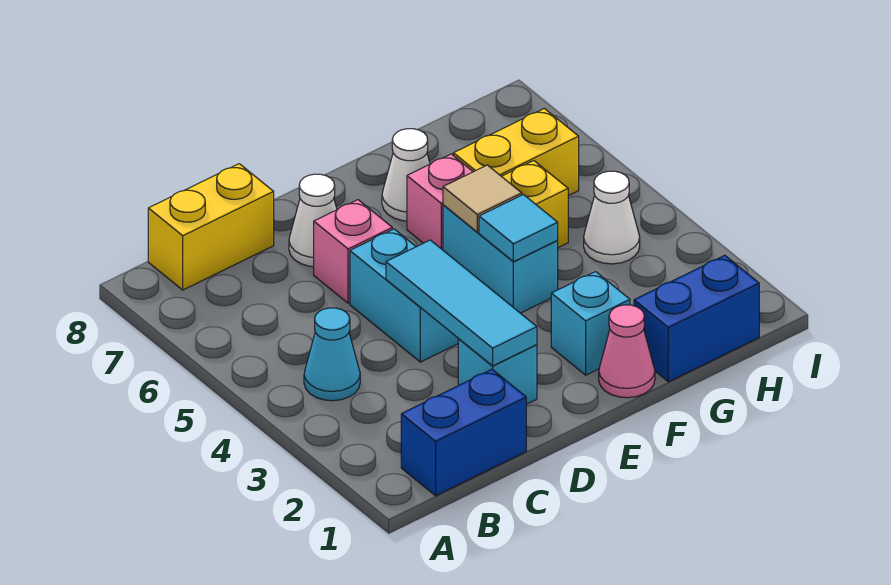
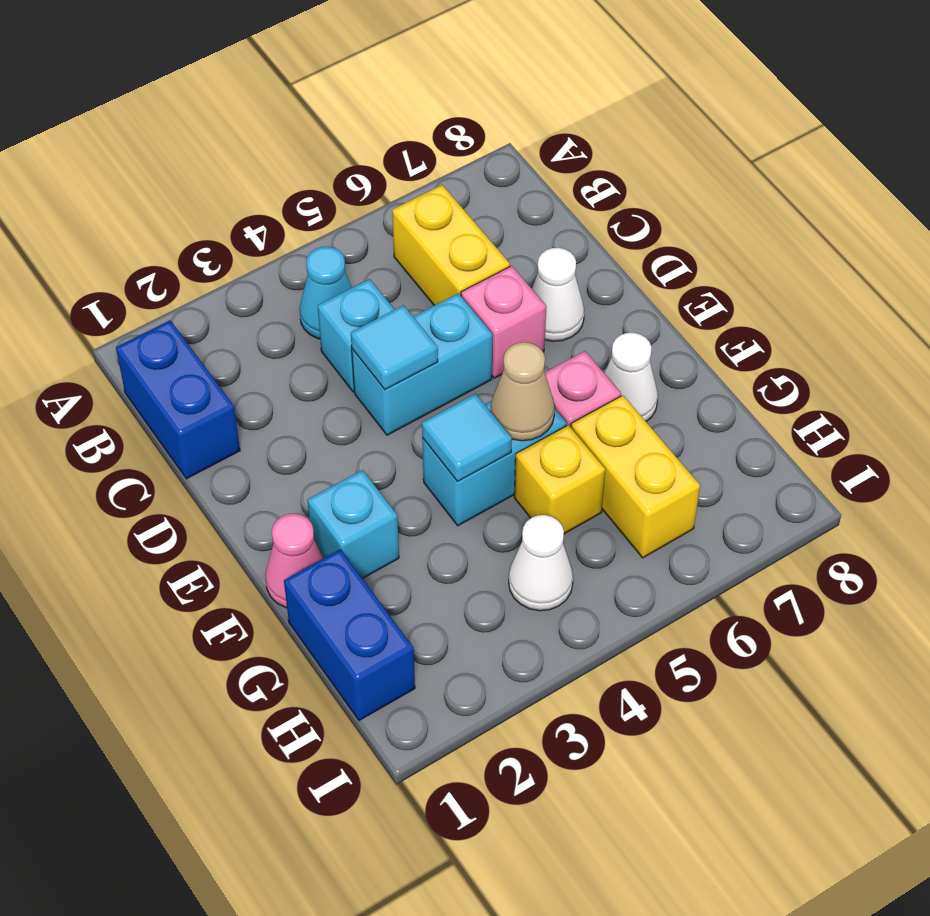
yellow brick B8:C8 level 1 -> yellow brick B6:C6 level 1
cyan brick D2 level 1 -> cyan brick C4 level 1
cyan tile D2:D4 level 2 -> cyan tile D4 level 2
tan tile F5 level 2 -> tan cone F5 level 2

